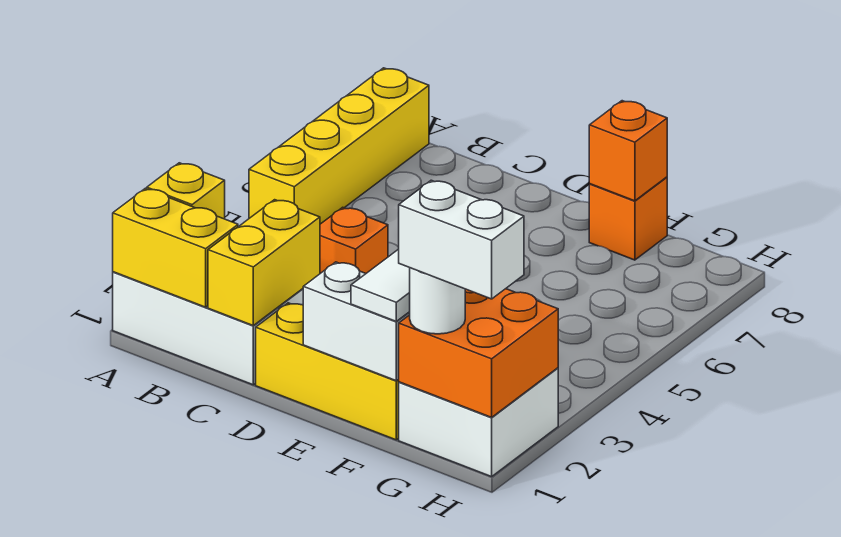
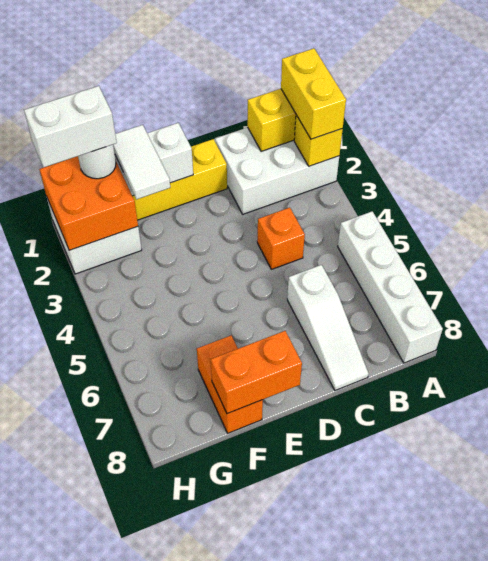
yellow brick A5:A8 level 1 -> white brick A5:A8 level 1
yellow brick C1:C2 level 2 -> yellow brick A1:A2 level 3
none -> white slope C6:C8 level 1 top 6
orange brick F8 level 1 -> orange brick F7:F8 level 1
orange brick F8 level 2 -> orange brick E8:F8 level 2

